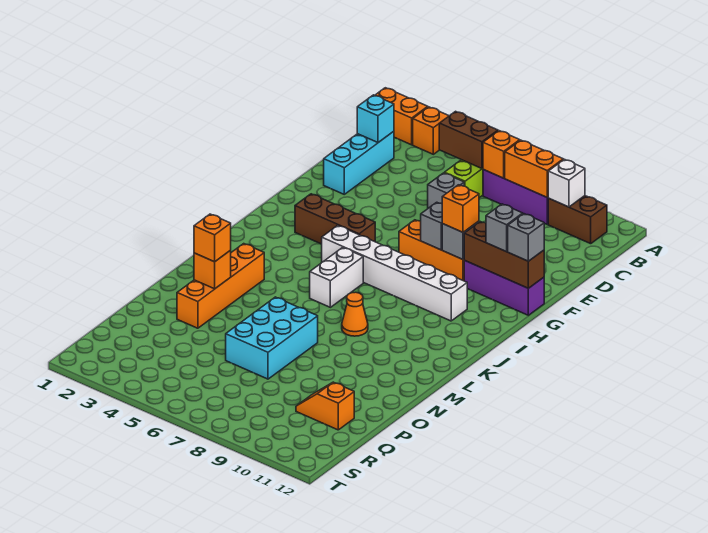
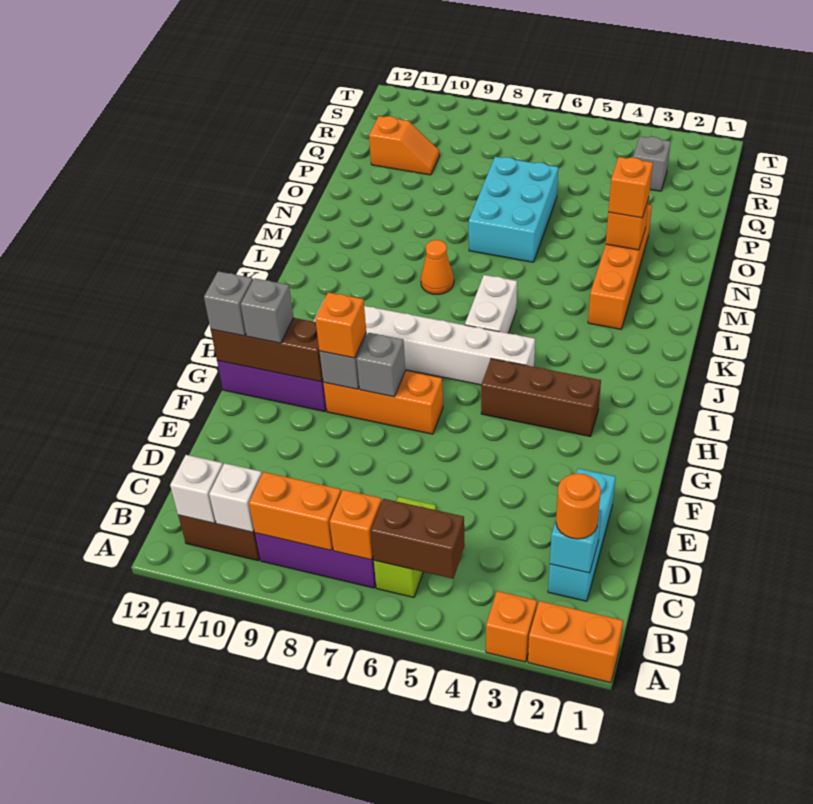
none -> white brick B11 level 2
none -> orange round brick C2 level 3
grey brick D6 level 1 -> grey brick R3 level 1

